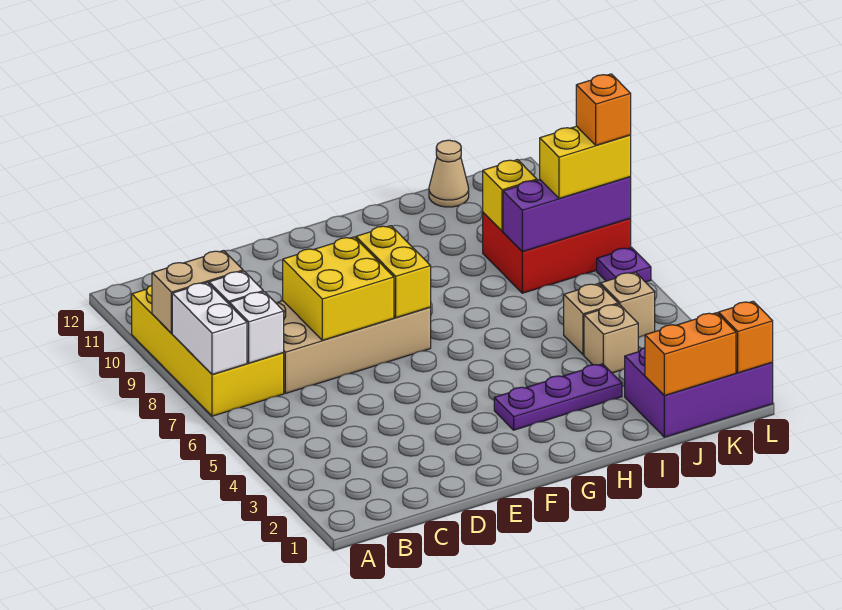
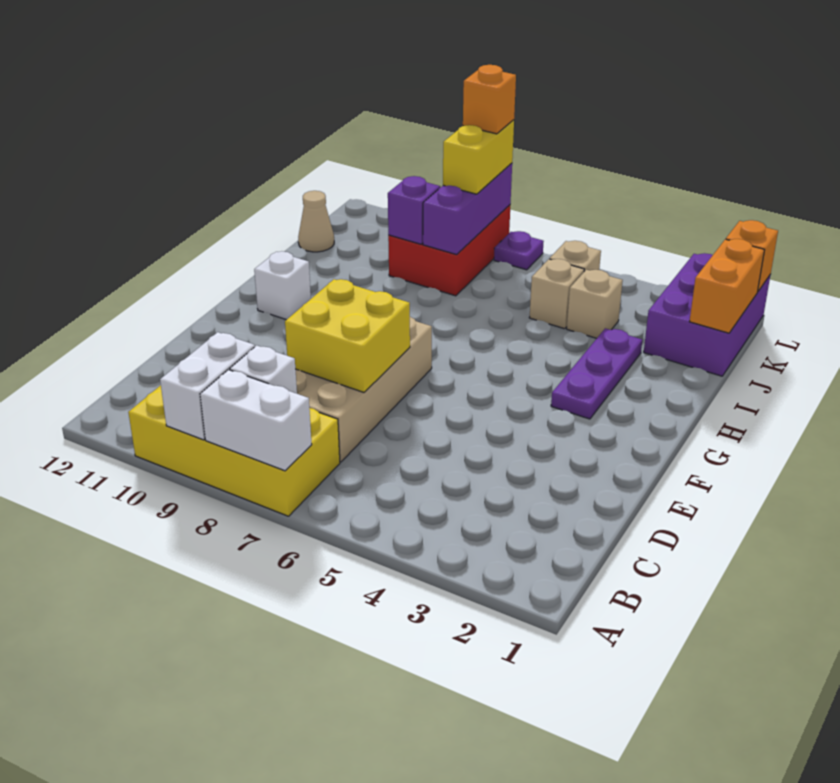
tan brick A9:B9 level 2 -> white brick A9:B9 level 2
white brick B7 level 2 -> white brick G11 level 1
yellow brick F7:F8 level 2 -> none
yellow brick J9 level 2 -> purple brick J9 level 2

